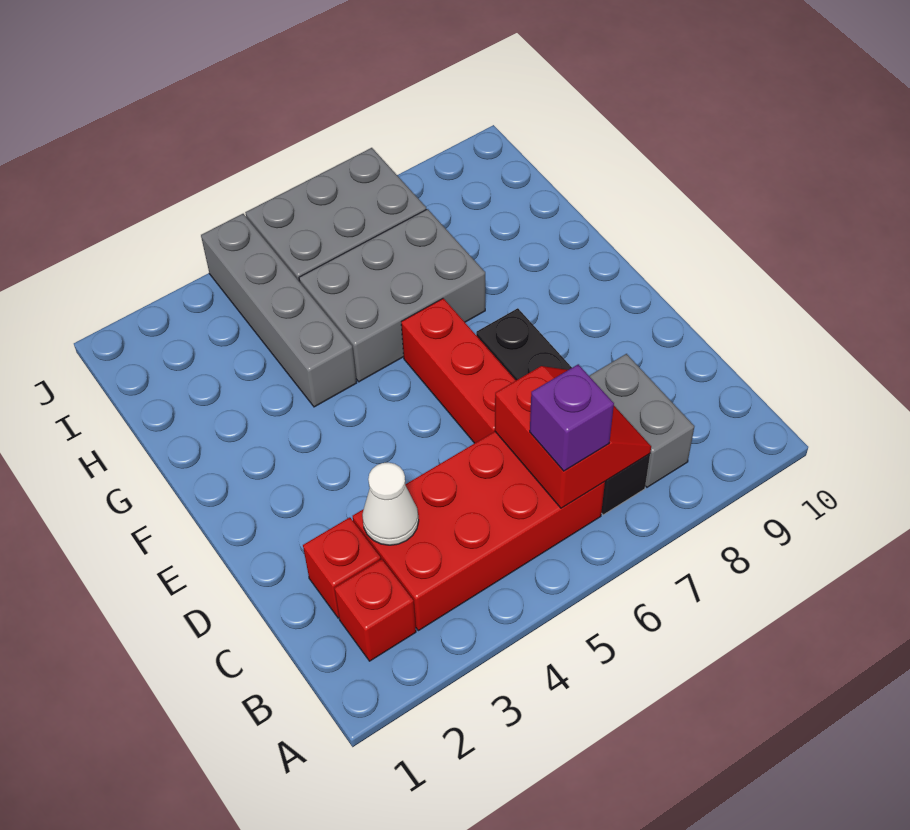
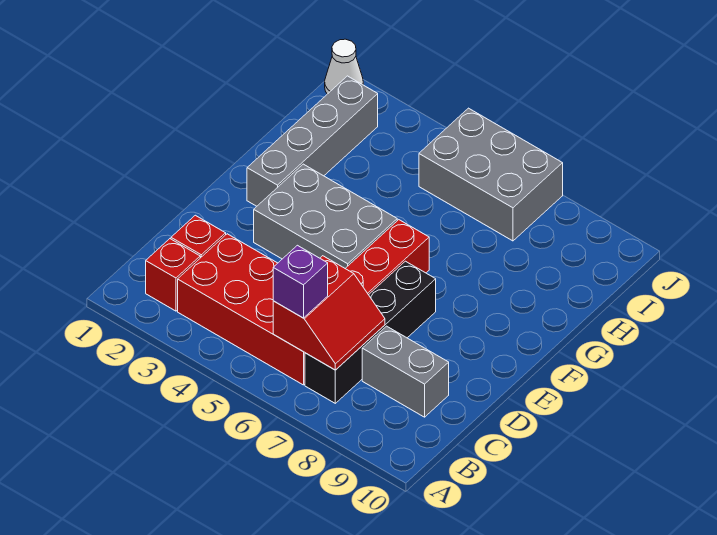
grey brick B8:C8 level 1 -> grey brick C8:C9 level 1
white cone C3 level 2 -> white cone J1 level 1
grey brick G4:J4 level 1 -> grey brick F2:I2 level 1
grey brick G5:H7 level 1 -> grey brick E3:F5 level 1

